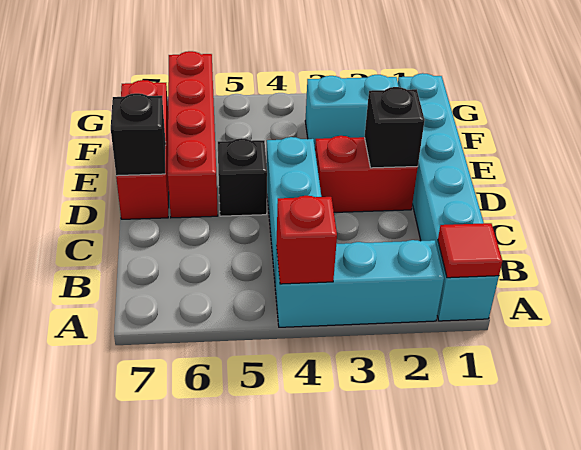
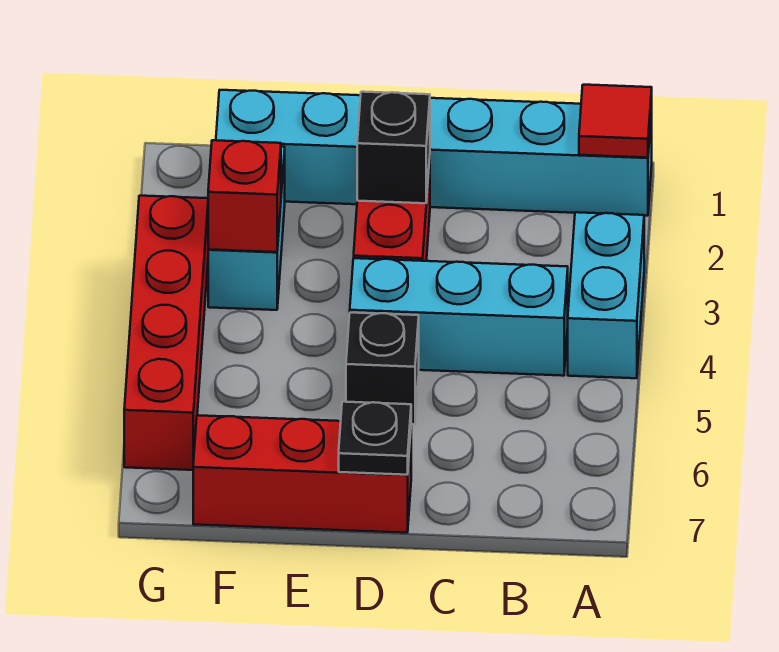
cyan brick A2:A4 level 1 -> cyan brick A3:A4 level 1
red brick A4 level 2 -> red brick F3 level 2
red brick D6:G6 level 1 -> red brick G3:G6 level 1
black brick D7 level 2 -> black plate D7 level 2

